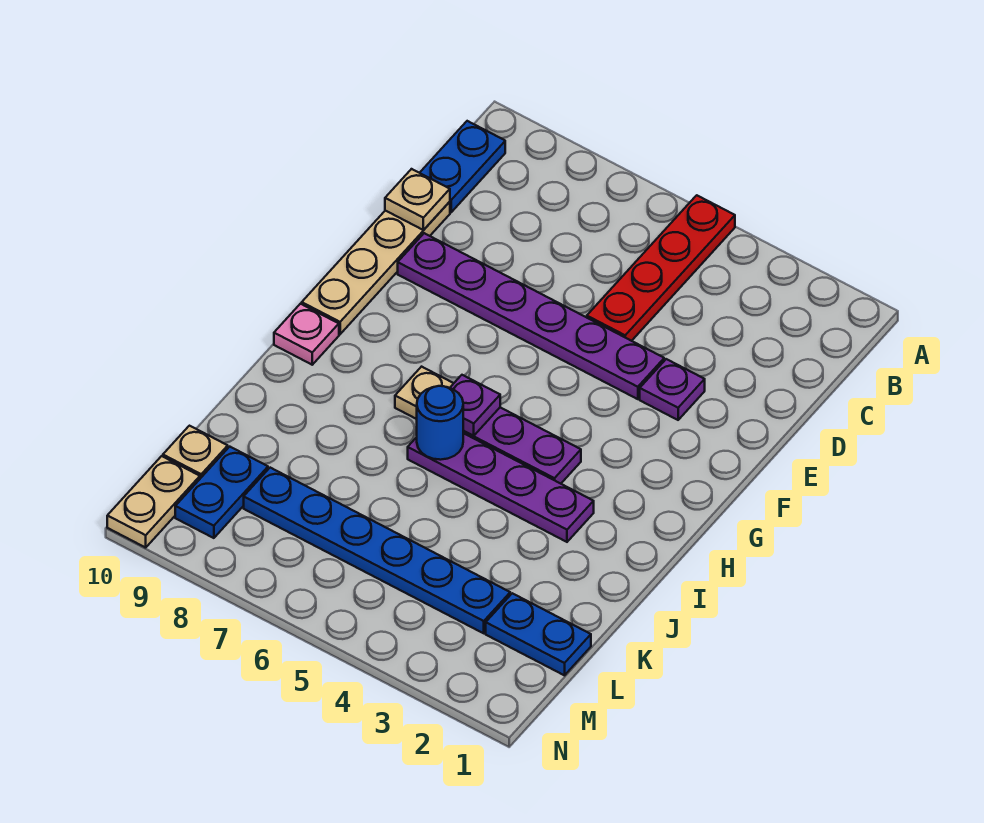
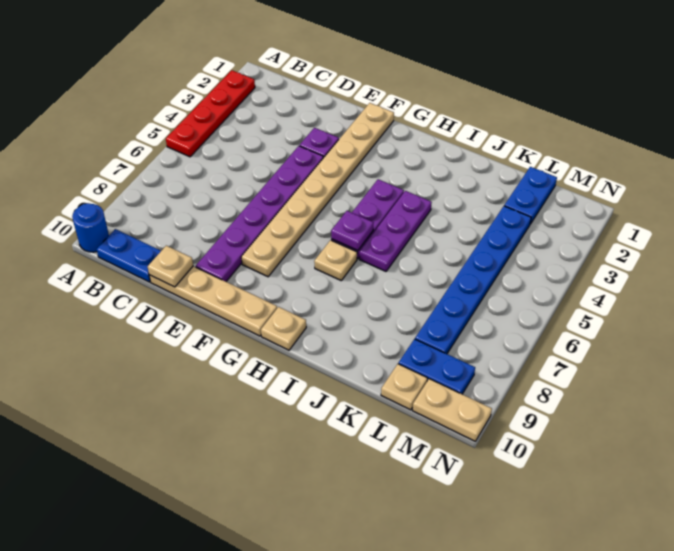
red plate A5:D5 level 1 -> red plate A2:A5 level 1
none -> tan plate F1:F8 level 1
pink plate H10 level 1 -> tan plate H10 level 1
purple plate I3:I6 level 1 -> purple plate I4:I6 level 1
blue round brick I6 level 2 -> blue round brick A10 level 1

